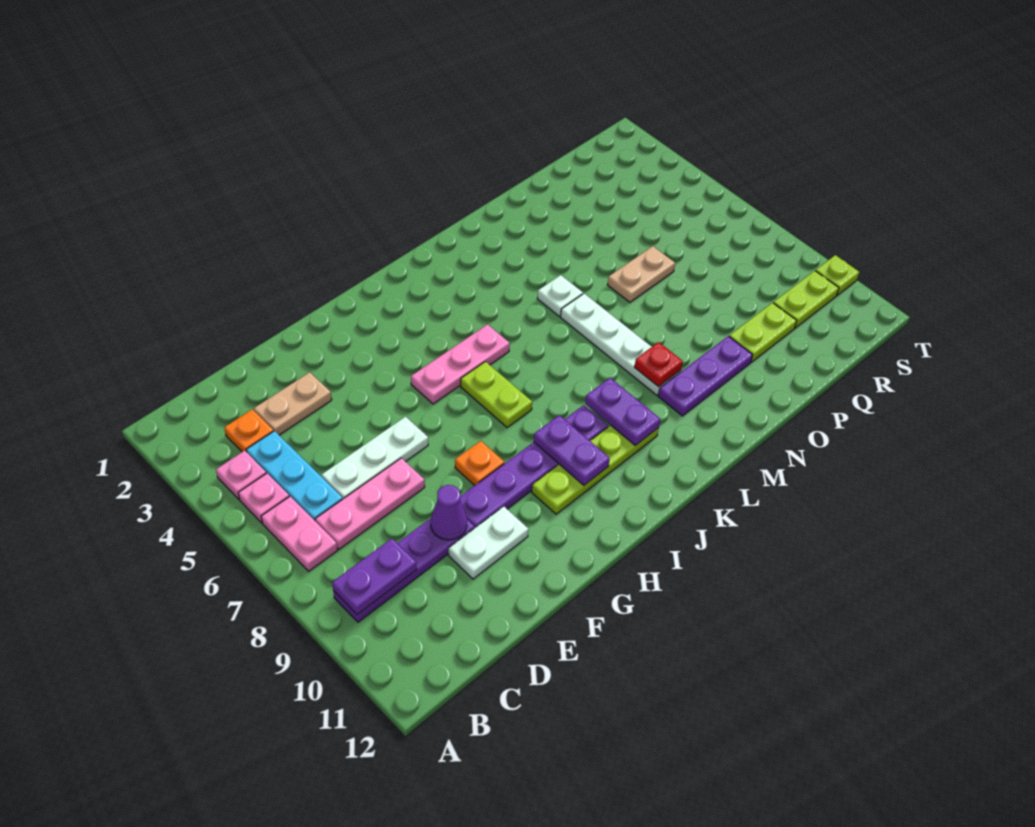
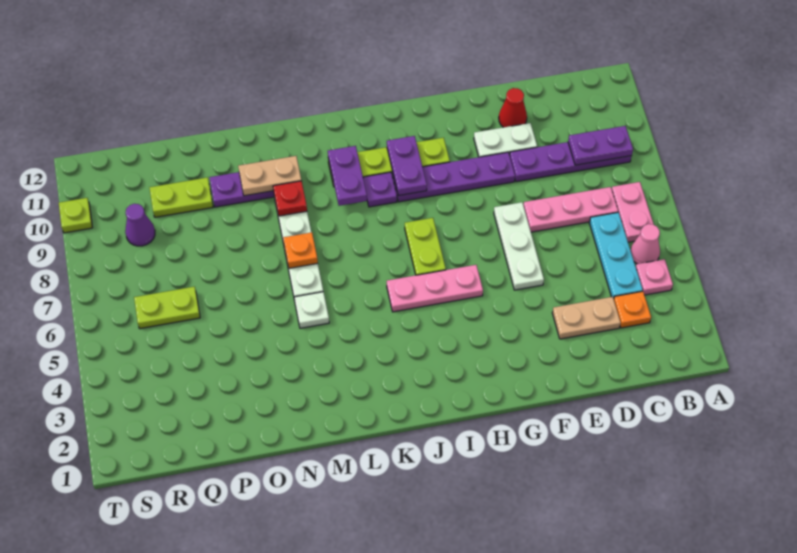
pink plate B5 level 1 -> pink cone B5 level 1
white plate D6:F6 level 1 -> white plate F5:F7 level 1
purple cone E9 level 2 -> purple cone R9 level 1
none -> red cone E11 level 1
orange plate G8 level 1 -> orange plate M7 level 2
tan plate O6:P6 level 1 -> tan plate M10:N10 level 2
lime plate R10:S10 level 1 -> lime plate Q6:R6 level 1

